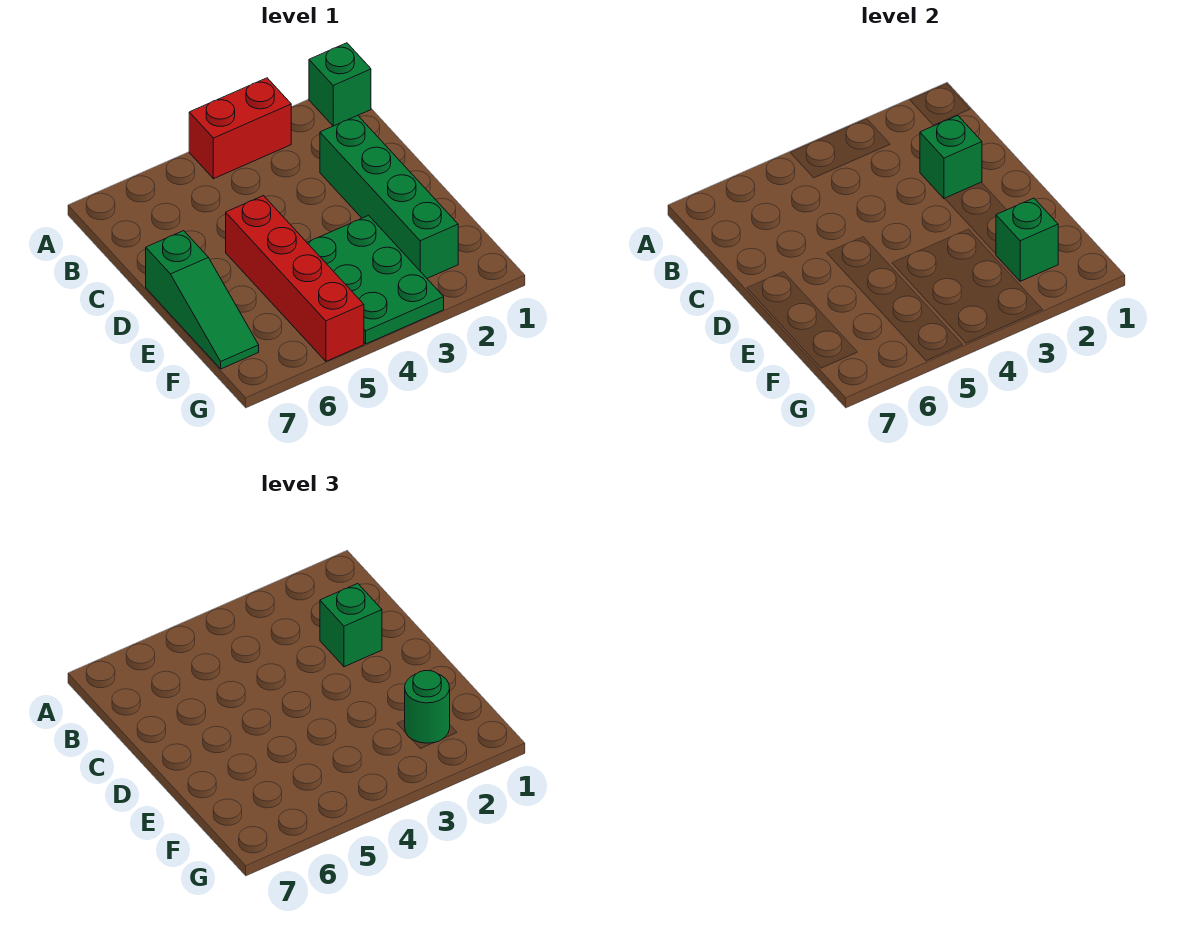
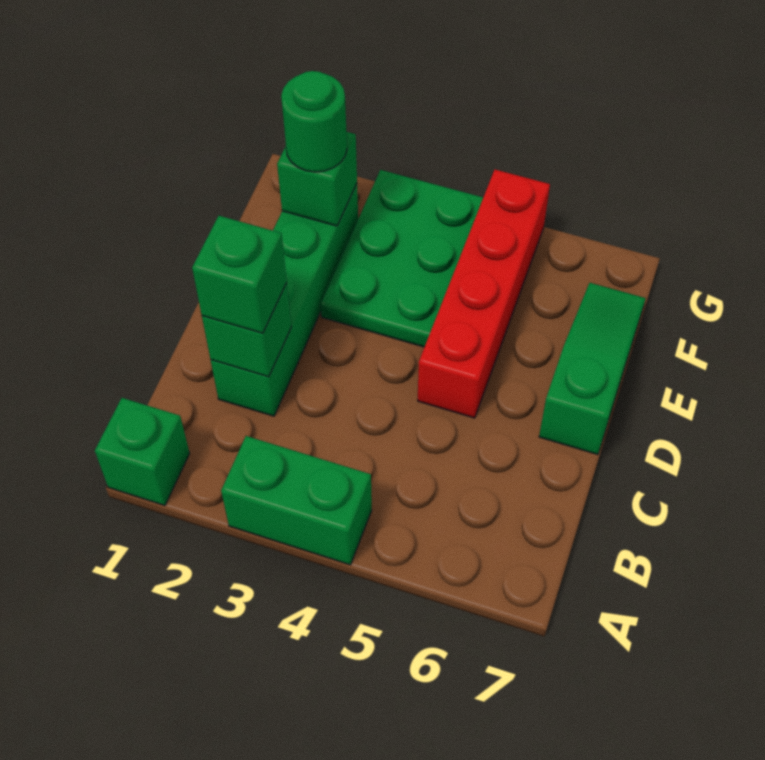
red brick A3:A4 level 1 -> green brick A3:A4 level 1

